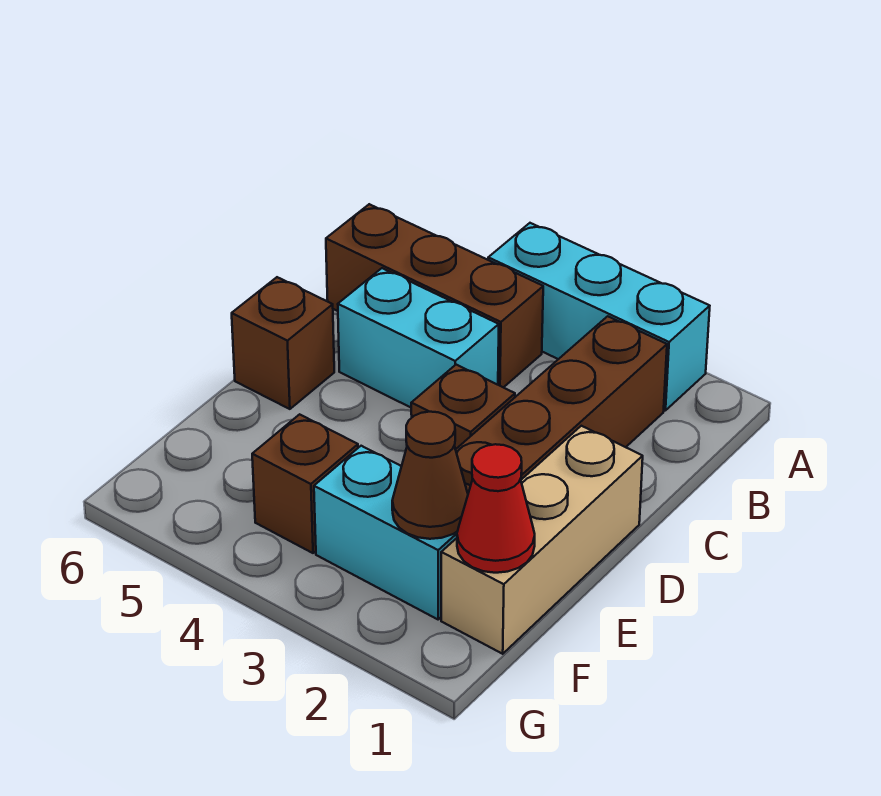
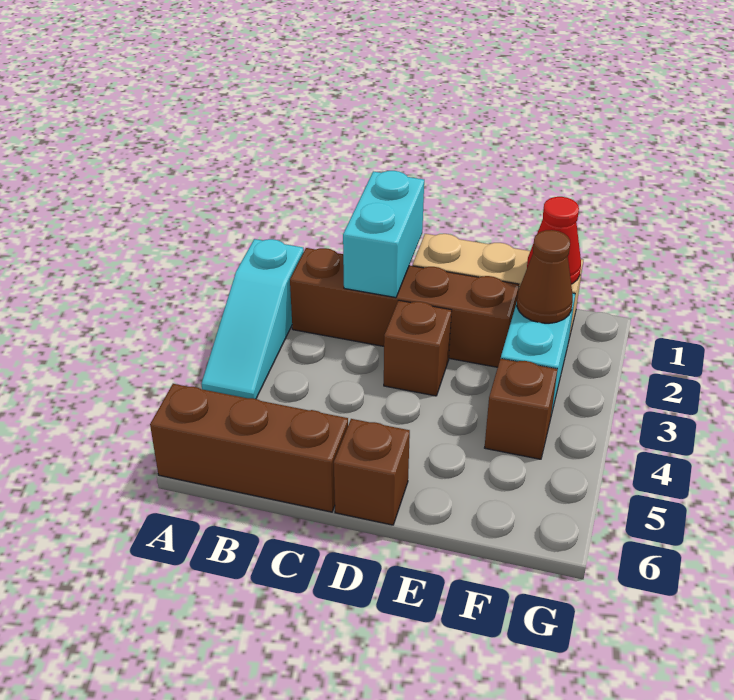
cyan brick A2:A4 level 1 -> cyan slope A2:A4 level 1 top 2
brown brick B4:B6 level 1 -> brown brick A6:C6 level 1
cyan brick C4:C5 level 1 -> cyan brick C1:C2 level 2

